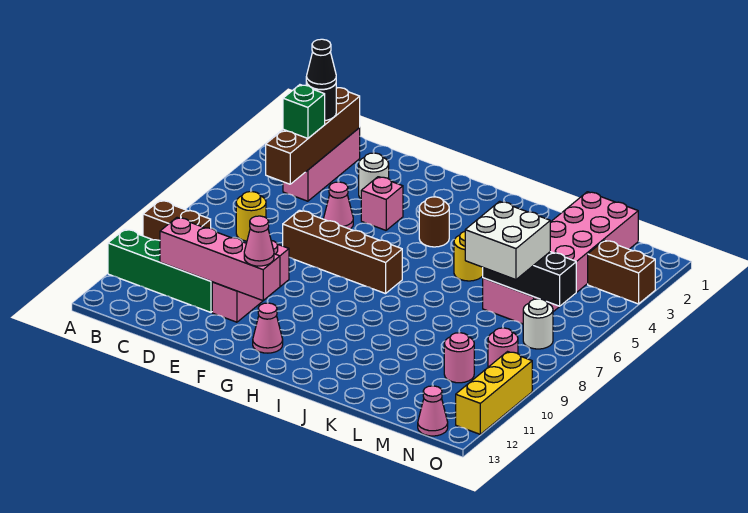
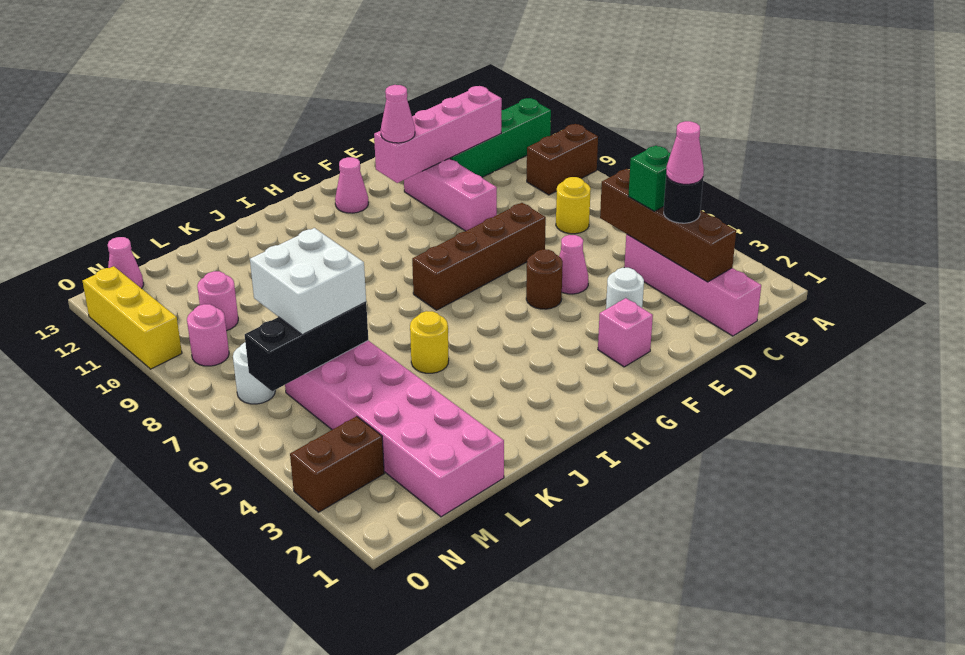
pink brick C2:C4 level 1 -> pink brick C1:C4 level 1
black cone C3 level 4 -> pink cone C3 level 4
pink brick F4 level 1 -> pink brick F2 level 1
brown round brick H4 level 1 -> brown round brick F5 level 1

